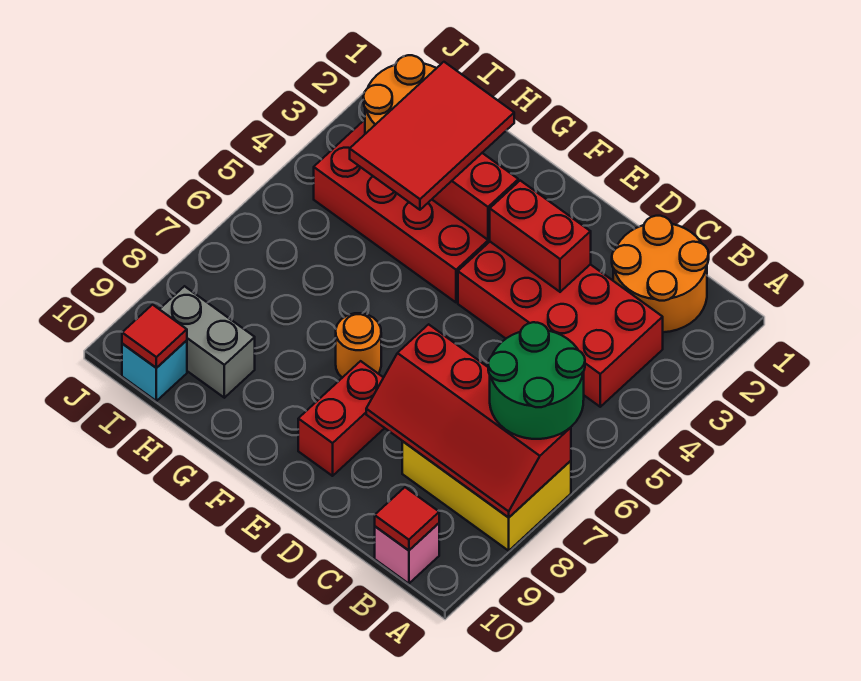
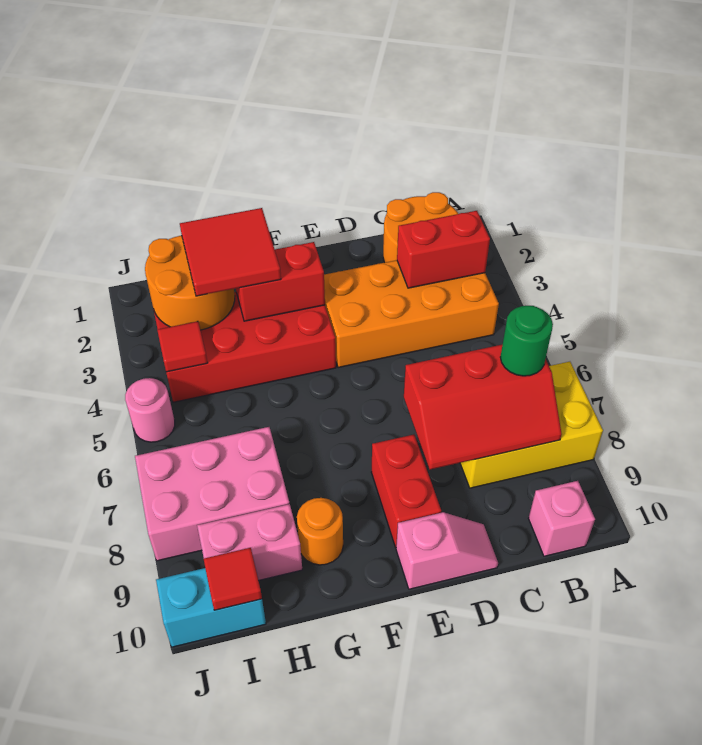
green round brick A6:B7 level 3 -> green round brick B7 level 3
red slope A7:D8 level 2 top 7 -> red slope B7:D8 level 2 top 7
red brick B3:E4 level 1 -> orange brick B3:E4 level 1
red tile B10 level 2 -> red tile I4 level 2
red brick D3:E3 level 2 -> red brick B3:C3 level 2
none -> pink slope D10:E10 level 1 top E
orange round brick F7 level 1 -> orange round brick G9 level 1
red tile G2:H4 level 3 -> red tile G2:H3 level 3
none -> pink brick H7:J8 level 1
grey brick H9:I9 level 1 -> pink brick H9:I9 level 1
cyan brick I10 level 1 -> cyan brick I10:J10 level 1
none -> pink round brick J5 level 1

